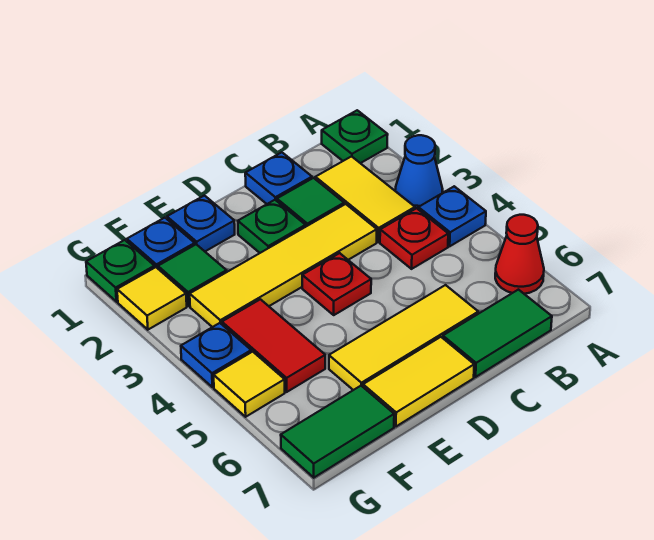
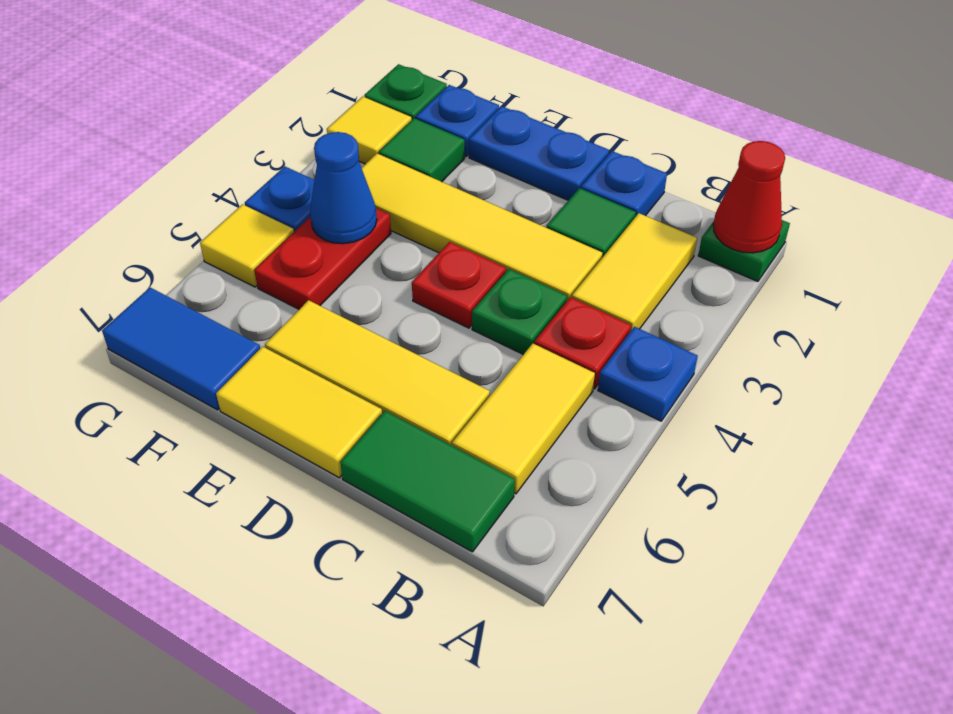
blue cone A3 level 1 -> blue cone F4 level 2
red cone A6 level 1 -> red cone A1 level 2
none -> yellow tile B5:B6 level 1
green plate D2 level 1 -> green plate C4 level 1
blue plate E1 level 1 -> blue plate D1:E1 level 1
red tile F4:F5 level 1 -> red plate F4:F5 level 1
green tile F7:G7 level 1 -> blue tile F7:G7 level 1

